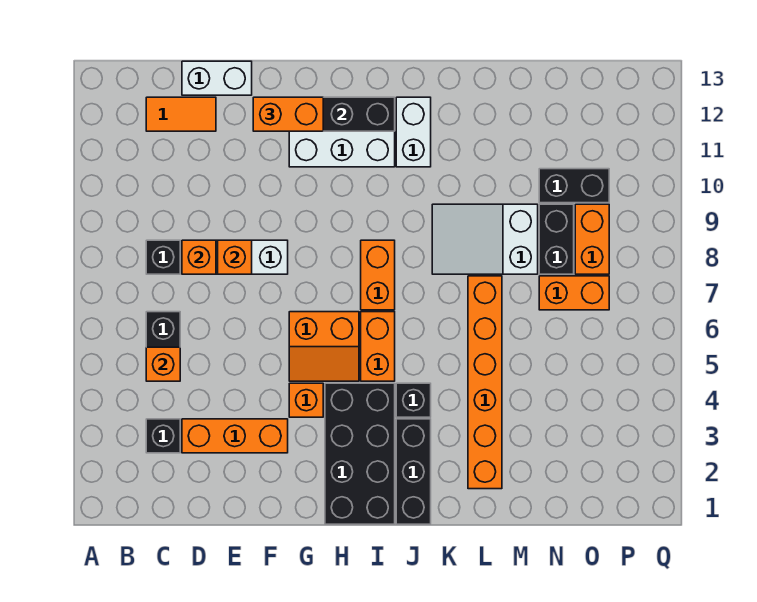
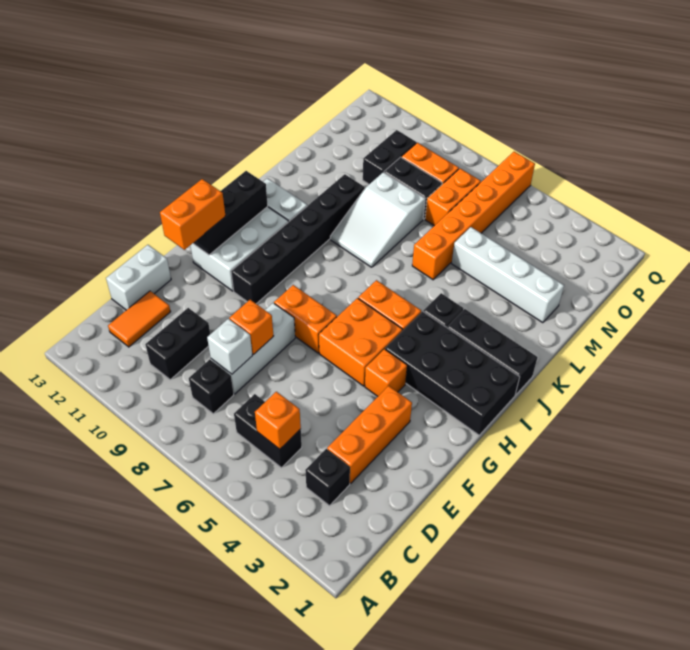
none -> black brick C10:D10 level 1
orange brick D8 level 2 -> white brick D8 level 2
orange slope G5:H6 level 1 top 6 -> orange brick G5:H6 level 1
none -> black brick G10:L10 level 1
orange brick I7:I8 level 1 -> orange brick G7:G8 level 1
orange brick L2:L7 level 1 -> orange brick L6:Q6 level 1
none -> white brick M2:M5 level 1

